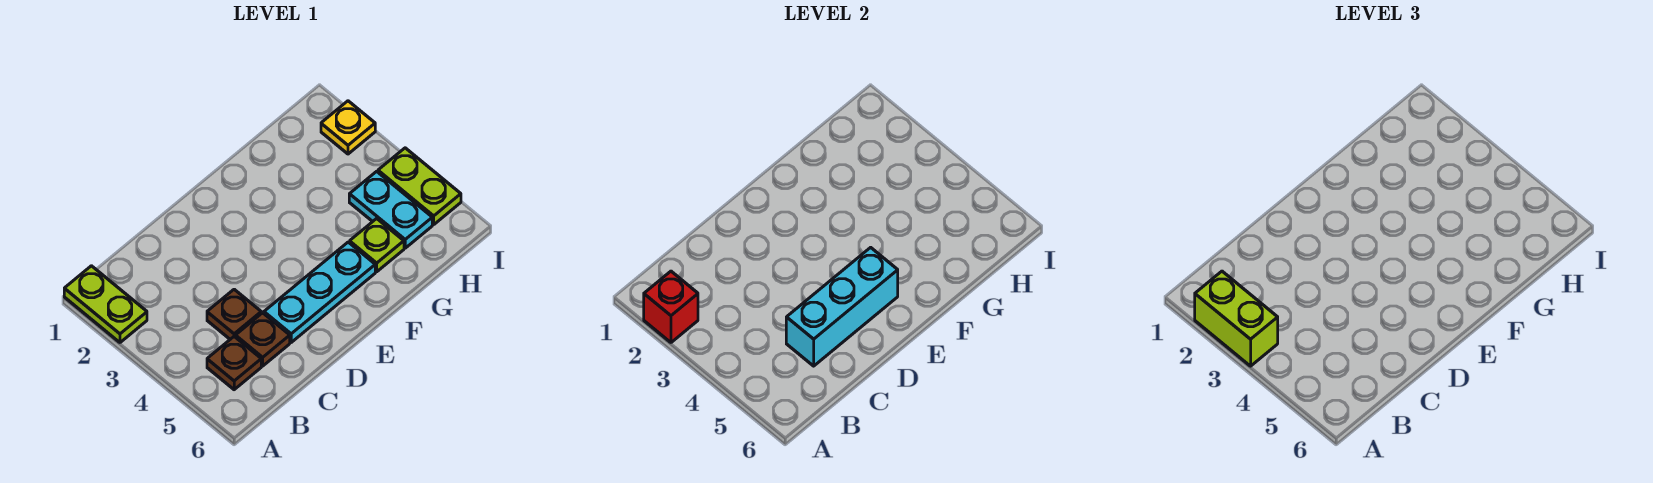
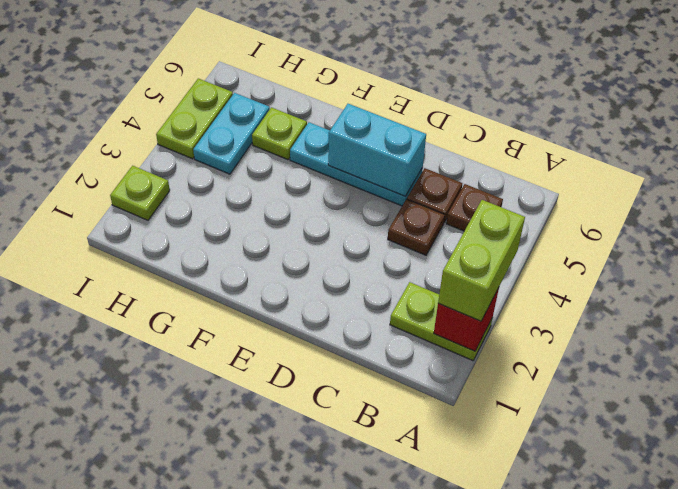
lime plate A1:A2 level 1 -> lime plate A2:B2 level 1
cyan brick C5:E5 level 2 -> cyan brick D5:E5 level 2
yellow plate I2 level 1 -> lime plate I2 level 1

